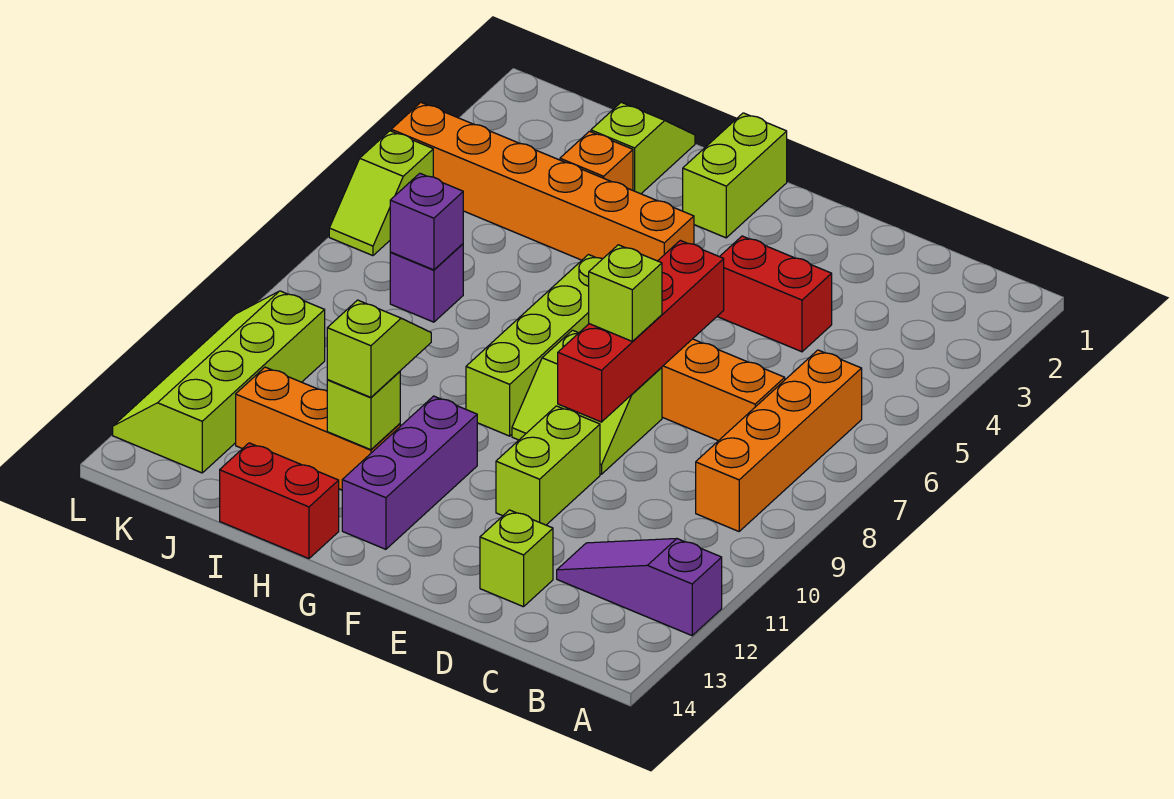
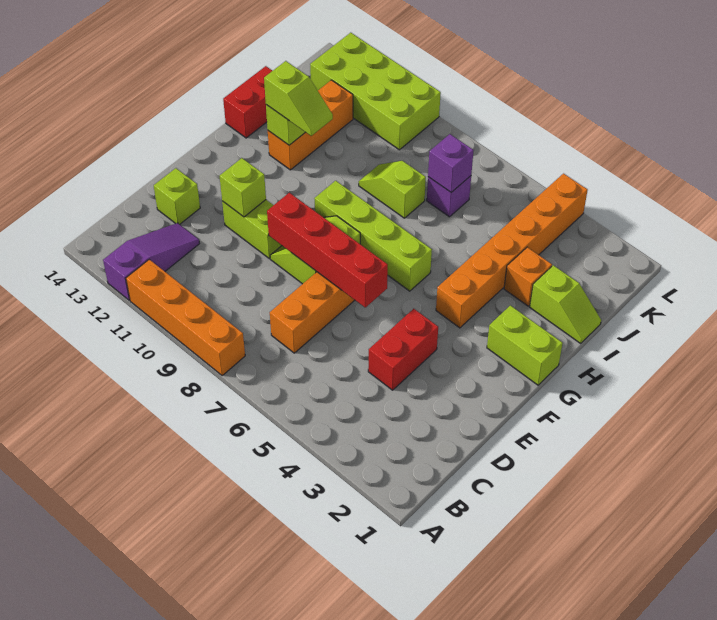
orange brick B6:B9 level 1 -> orange brick A8:A11 level 1
lime brick E8 level 3 -> lime brick E11 level 2
purple brick G11:G13 level 1 -> none
lime slope K10:L13 level 1 top K -> lime brick K10:L13 level 1
lime slope L5:L6 level 1 top 5 -> lime slope I8:I9 level 1 top 8

